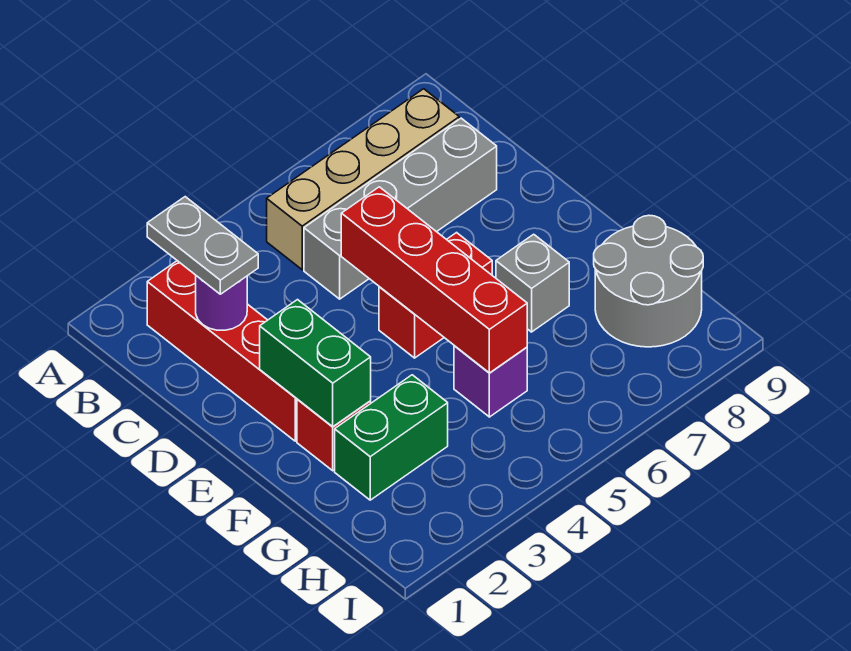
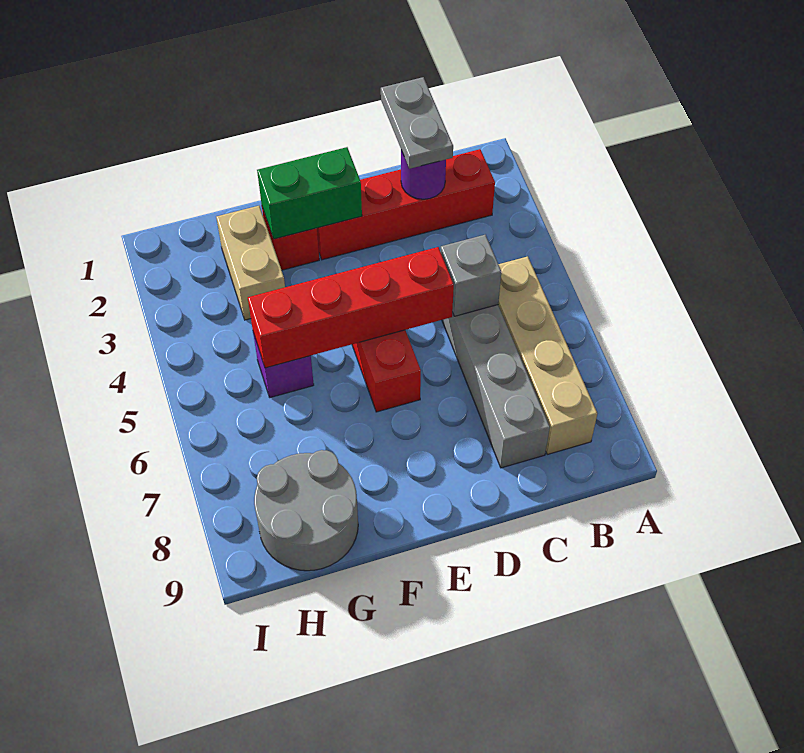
grey plate B2:C2 level 3 -> grey plate C1:C2 level 3
grey brick F7 level 1 -> grey brick C5 level 2
green brick G2:G3 level 1 -> tan brick G2:G3 level 1

